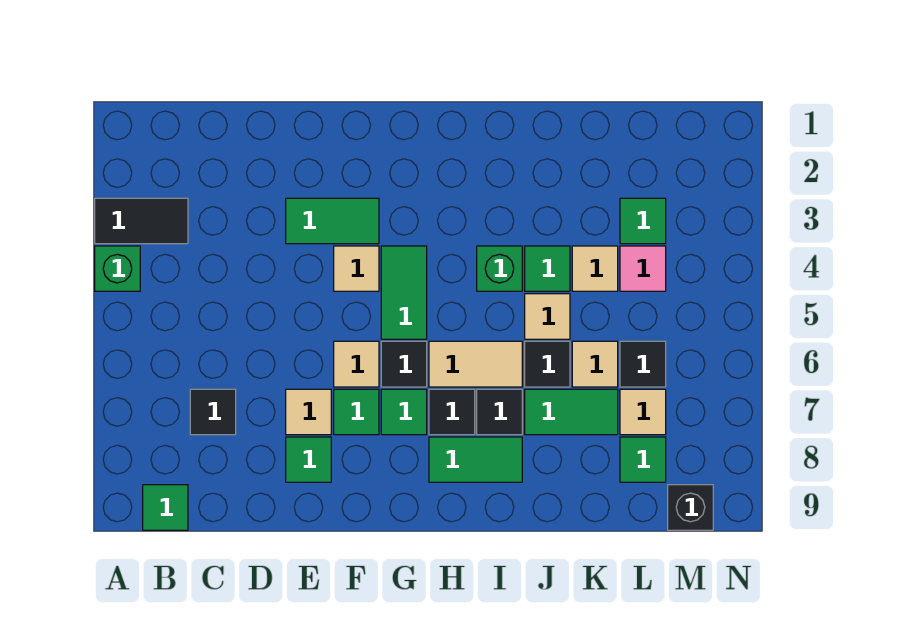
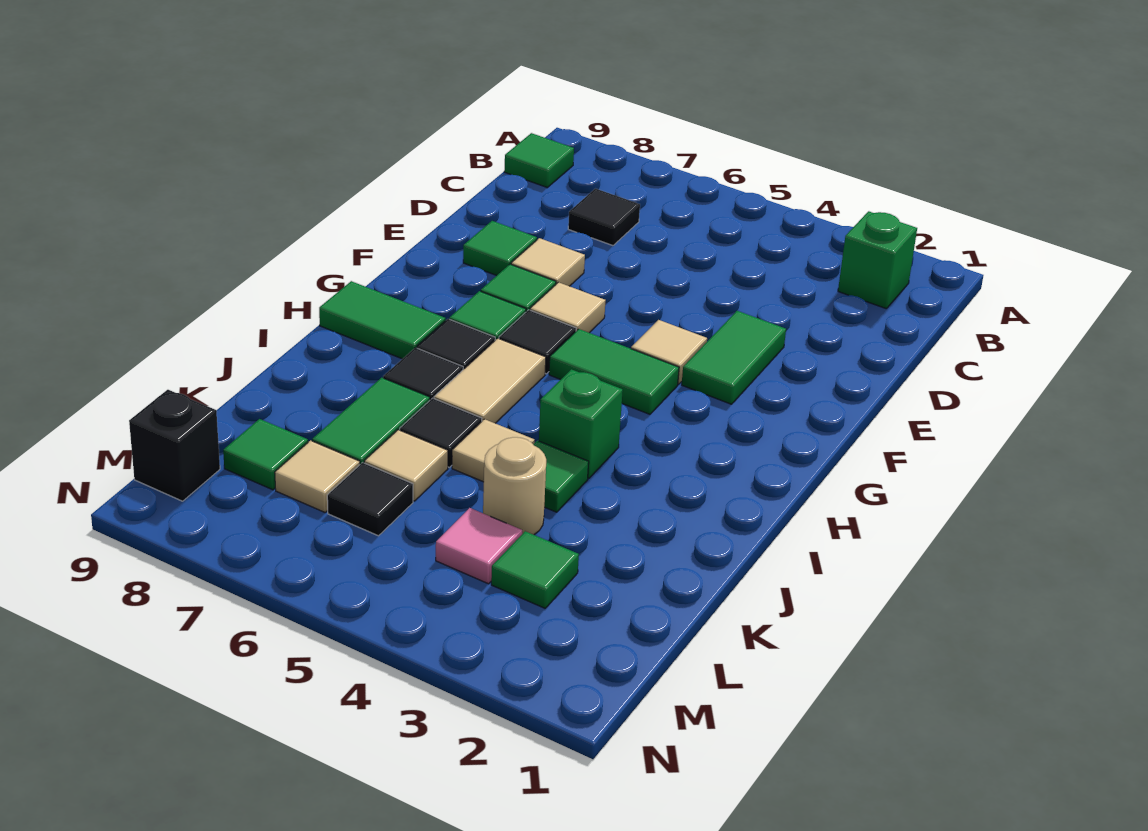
black tile A3:B3 level 1 -> none
green brick A4 level 1 -> green brick B2 level 1
green tile H8:I8 level 1 -> green tile H8:H9 level 1
tan tile K4 level 1 -> tan round brick K4 level 1

